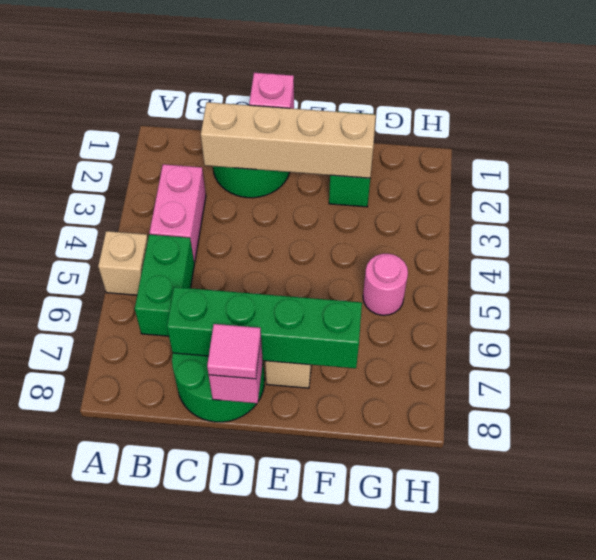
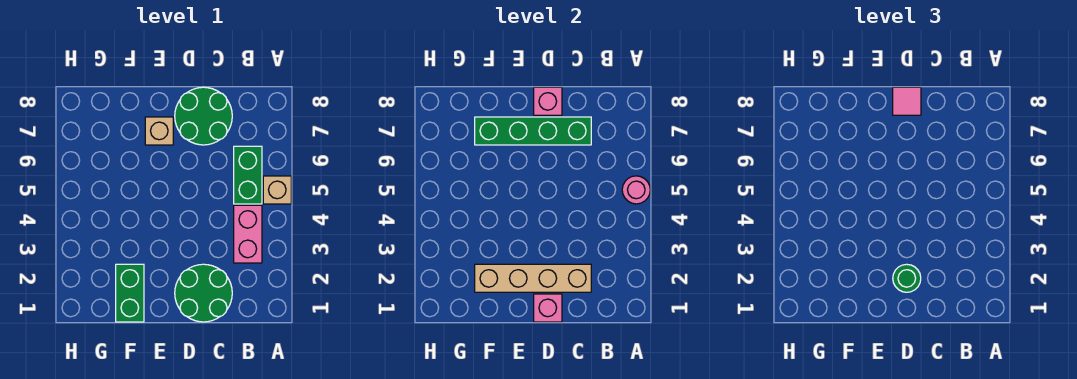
none -> green round brick D2 level 3
pink round brick G5 level 1 -> pink round brick A5 level 2

